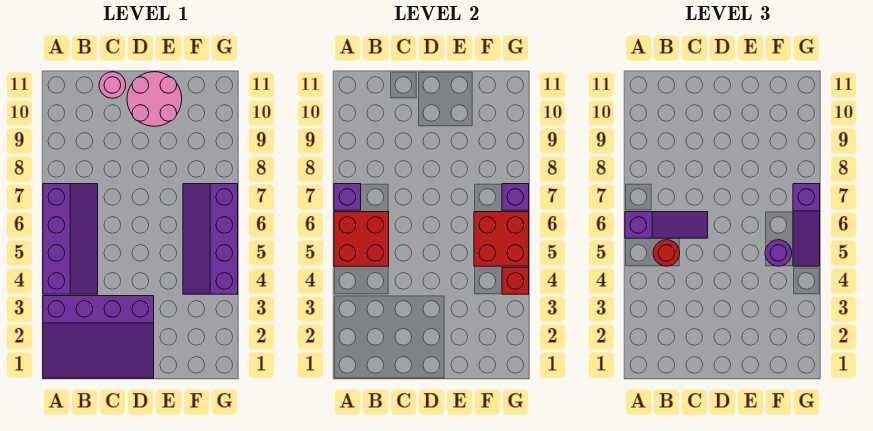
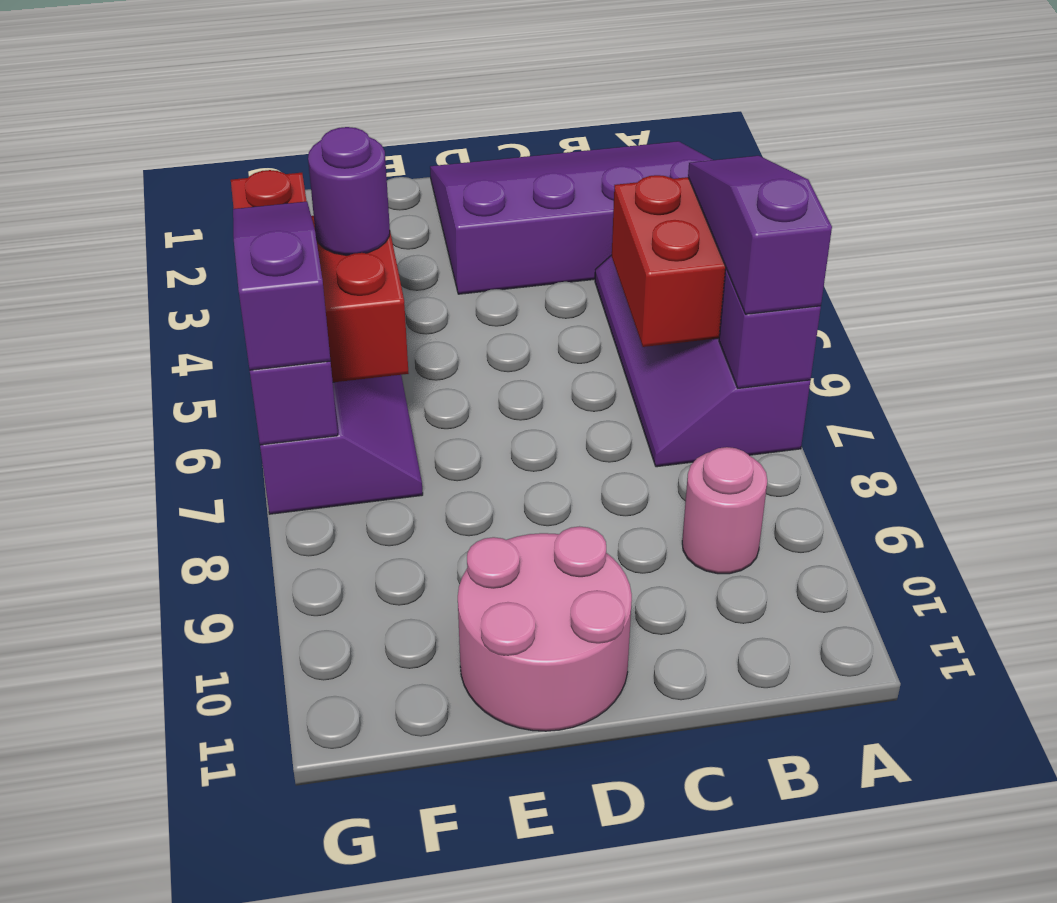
purple slope A6:C6 level 3 top A -> purple slope A5:A7 level 3 top 7
red round brick B5 level 3 -> none
pink round brick C11 level 1 -> pink round brick B9 level 1

